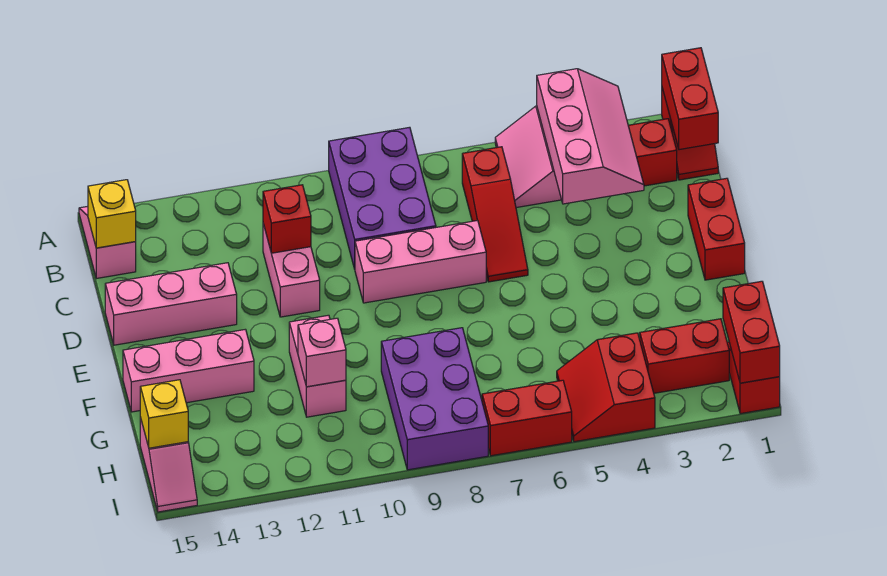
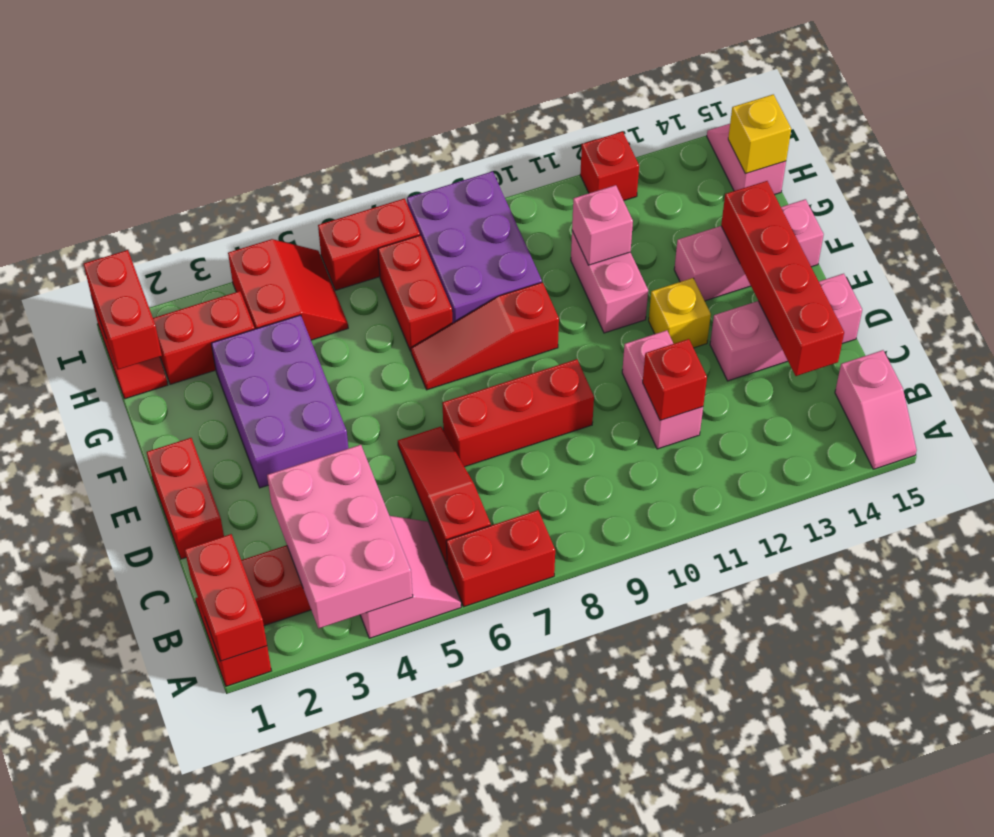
pink slope A3:C4 level 2 top 4 -> pink brick A3:C4 level 2
none -> red brick A6:A7 level 1
purple brick A8:C9 level 1 -> purple brick E3:G4 level 1
yellow brick B15 level 2 -> yellow brick E12 level 1
none -> red brick C14:F14 level 2
pink brick D7:D9 level 1 -> red brick D7:D9 level 1
none -> red slope F7:F9 level 1 top 9
none -> red brick G7:H7 level 1
none -> red brick I12 level 1

